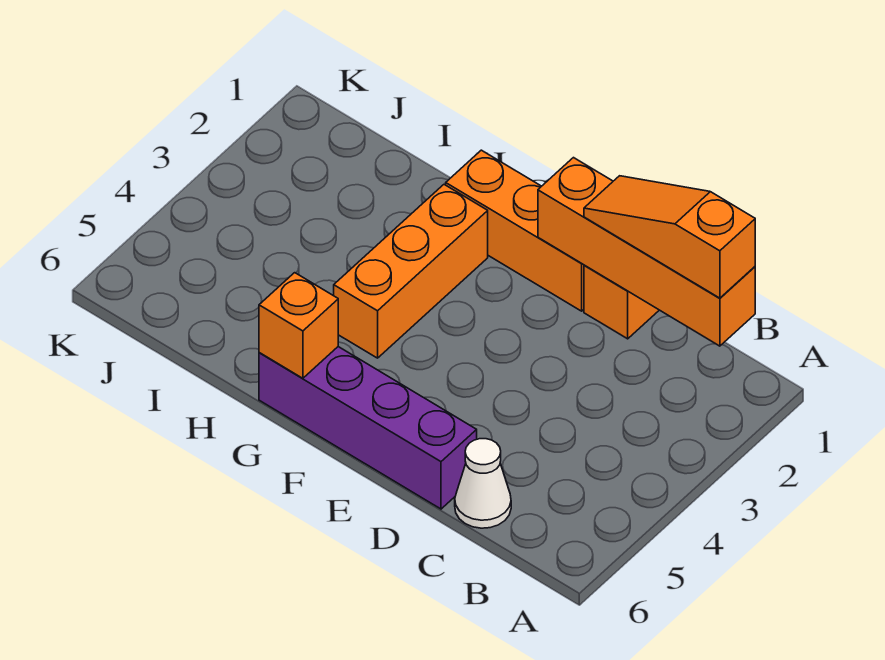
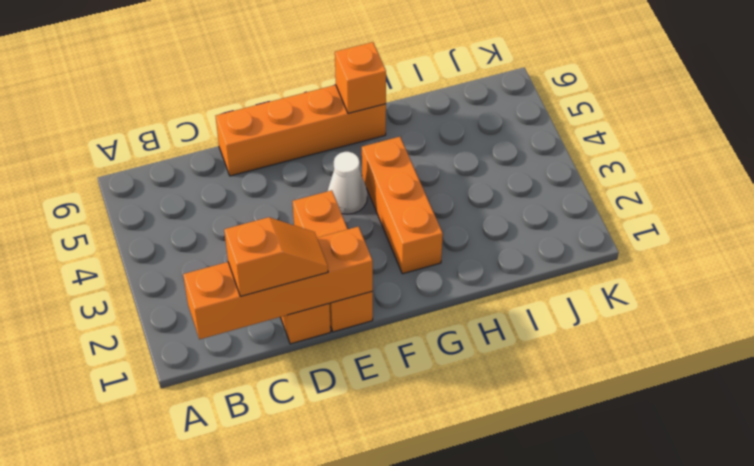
orange slope B1:D1 level 3 top B -> orange slope C1:D1 level 3 top C
white cone C6 level 1 -> white cone F4 level 1
purple brick D6:G6 level 1 -> orange brick D6:G6 level 1
orange brick E1:G1 level 1 -> orange brick E1:E3 level 1

